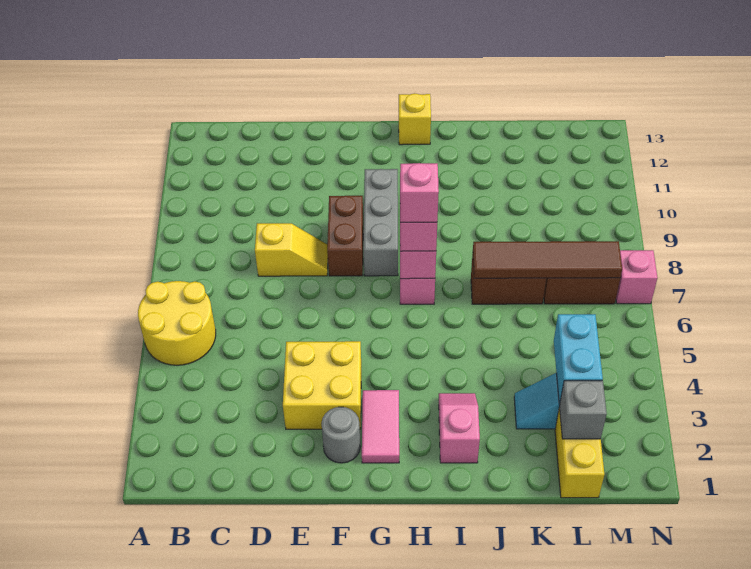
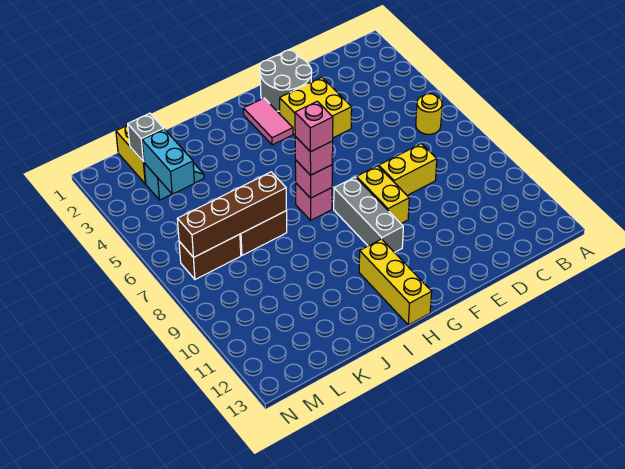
yellow round brick A5:B6 level 1 -> yellow round brick B6 level 1
yellow slope D8:E8 level 1 top D -> yellow brick D8:E8 level 1
grey round brick F2 level 1 -> grey round brick E1:F2 level 1
brown brick F8:F9 level 1 -> yellow brick F8:F9 level 1
yellow brick H13 level 1 -> yellow brick H11:H13 level 1
pink slope I2:I3 level 1 top 2 -> none
brown tile J7:M7 level 2 -> brown brick J7:M7 level 2
pink brick N7 level 1 -> none

